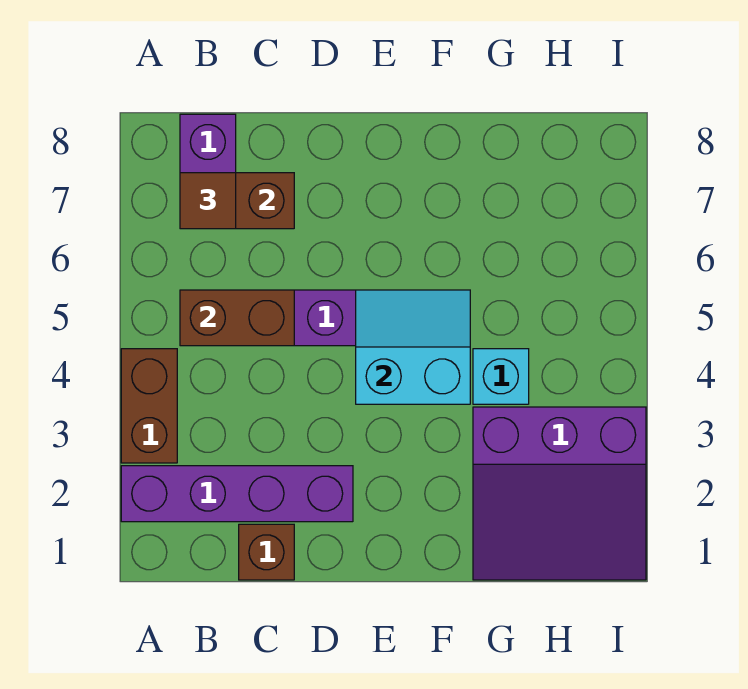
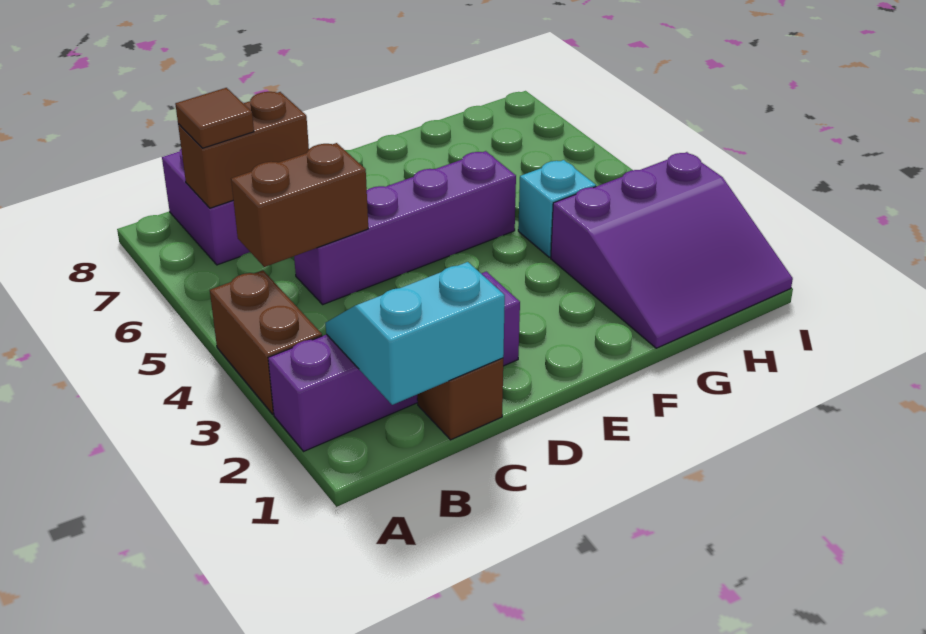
cyan slope E4:F5 level 2 top 4 -> cyan slope B1:C2 level 2 top 1

